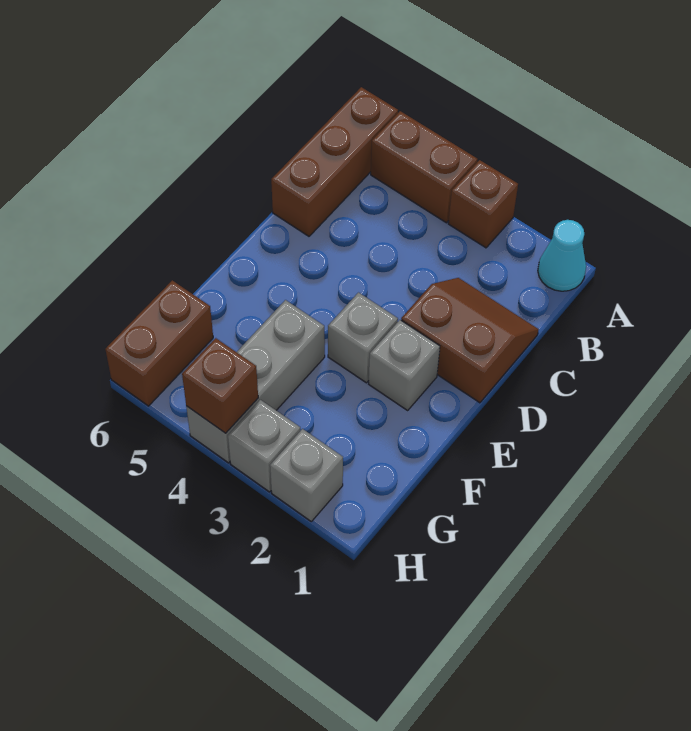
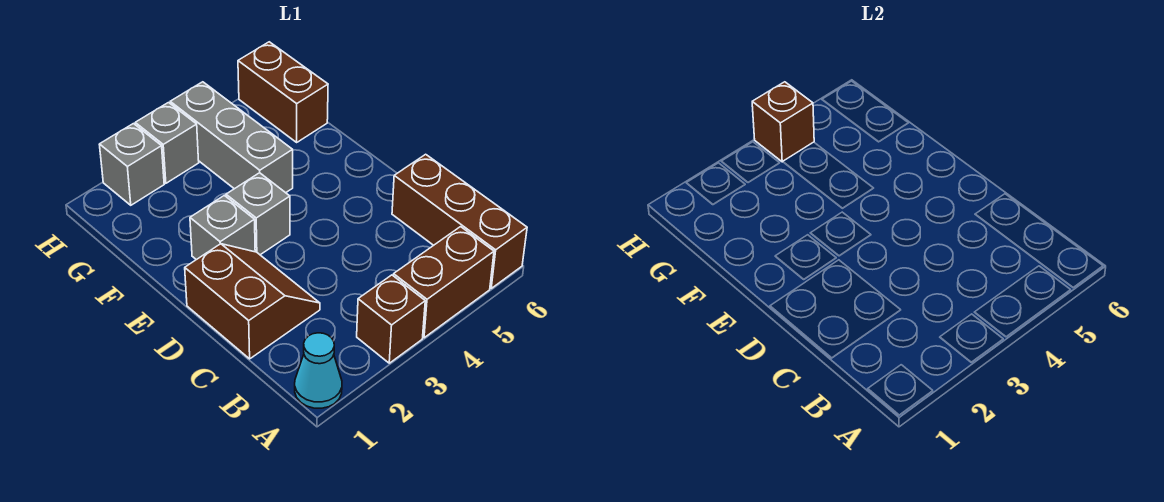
brown slope C1:D2 level 1 top D -> brown slope C1:D2 level 1 top 1

